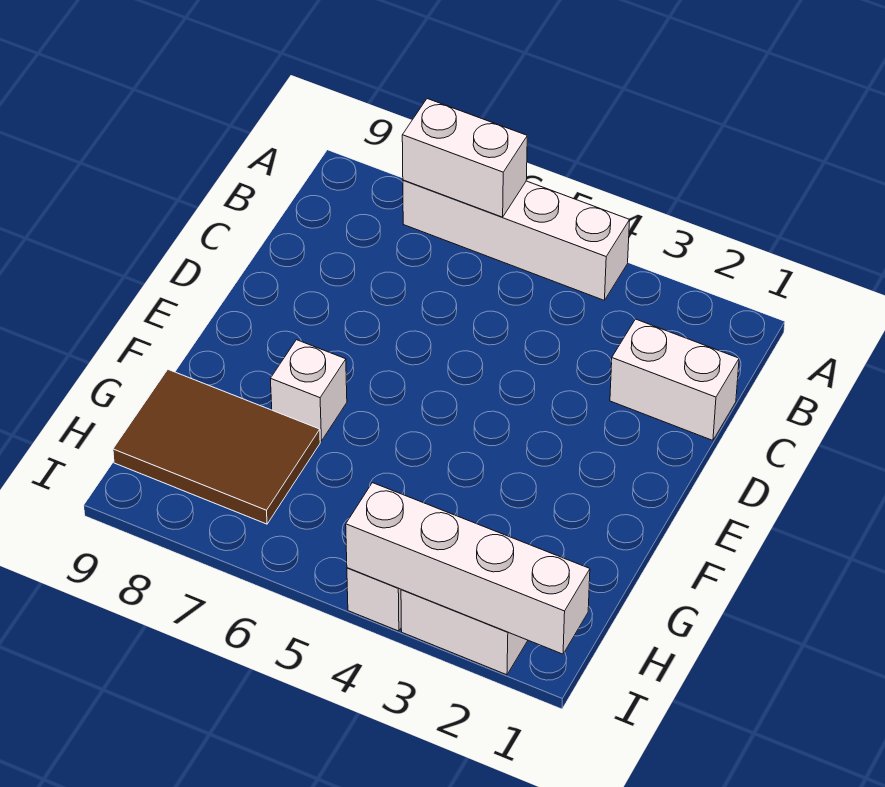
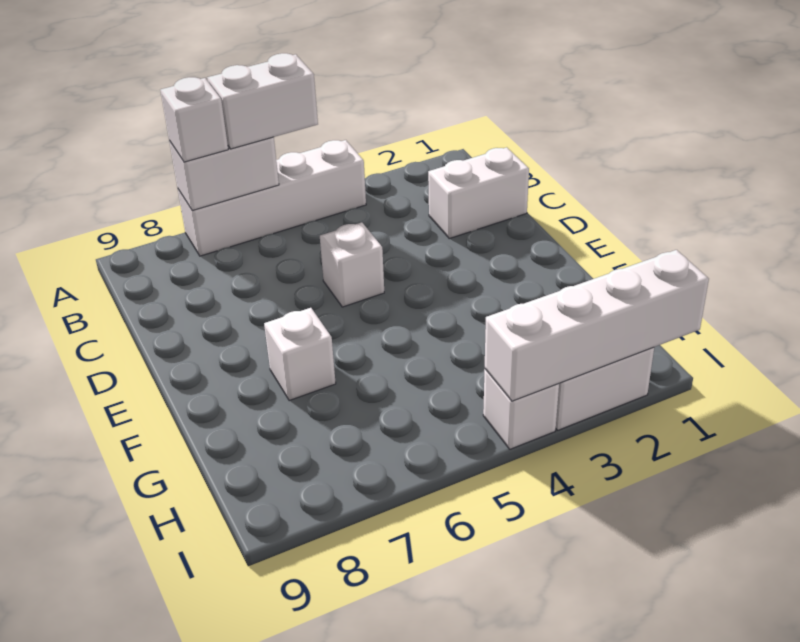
none -> white brick A5:A6 level 3
none -> white brick A7 level 3
none -> white brick D5 level 1
brown tile G7:H9 level 1 -> none

